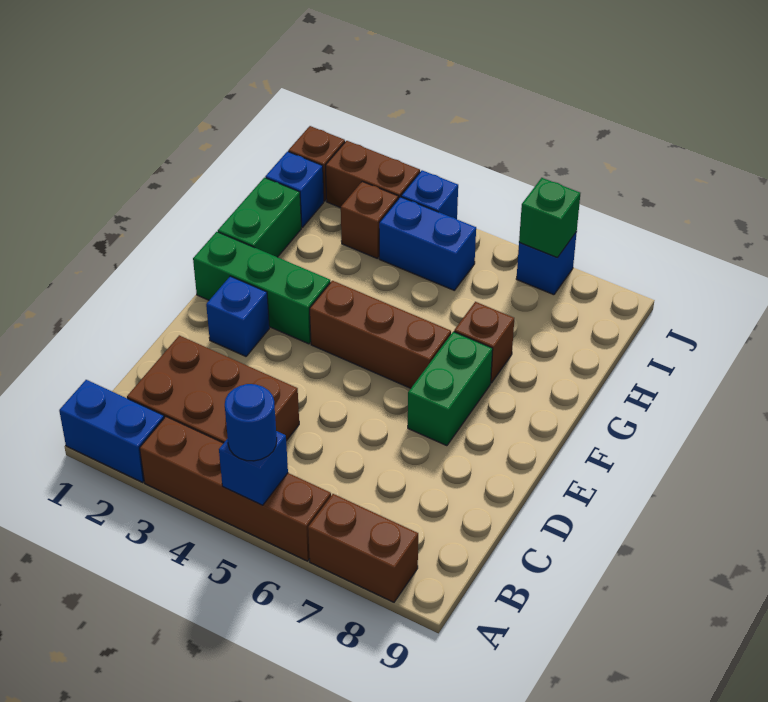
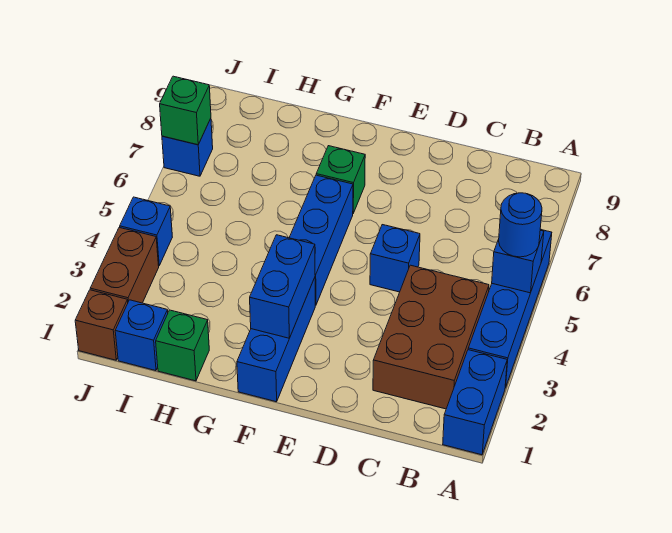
brown brick A3:A6 level 1 -> blue brick A3:A6 level 1
brown brick A7:A8 level 1 -> none
blue brick E2 level 1 -> blue brick D5 level 1
green brick E7:F7 level 1 -> green brick F7 level 1
green brick F1:F3 level 1 -> blue brick F1:F3 level 1
brown brick F4:F6 level 1 -> blue brick F4:F6 level 1
green brick G1:H1 level 1 -> green brick H1 level 1
brown brick G7 level 1 -> none
brown brick I3 level 1 -> none
blue brick I4:I5 level 1 -> blue brick F2:F3 level 2

